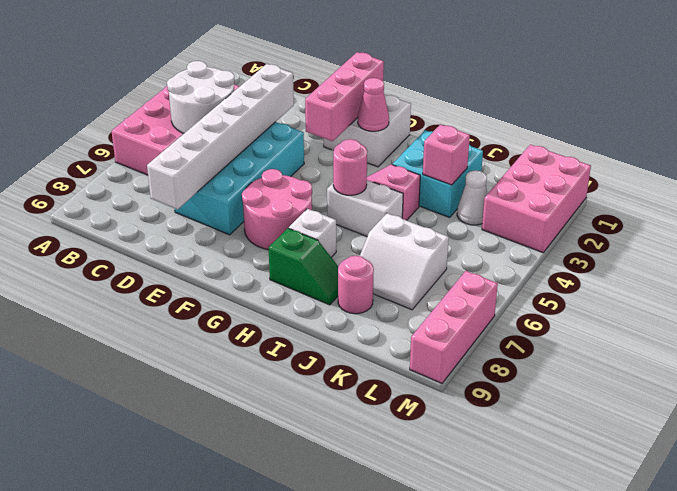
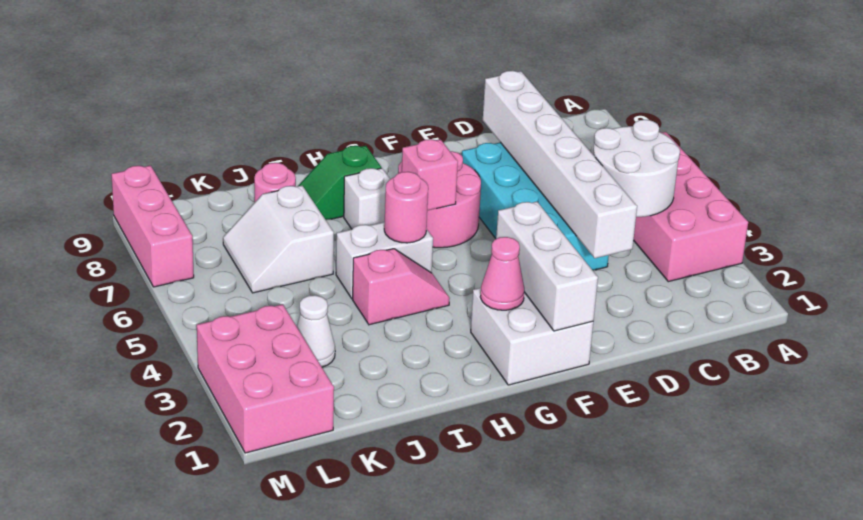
pink brick F1:F3 level 2 -> white brick F1:F3 level 2
cyan brick I2:J3 level 1 -> none
pink brick J3 level 2 -> pink brick G6 level 2
white slope J6:K7 level 1 top 6 -> white slope J6:K7 level 1 top J

